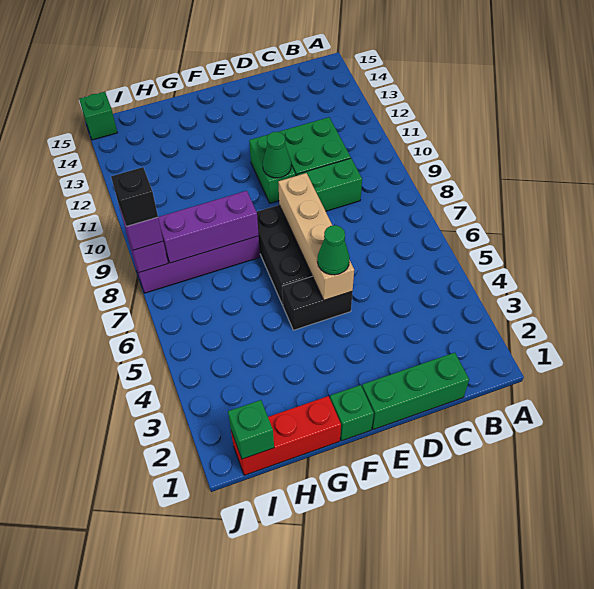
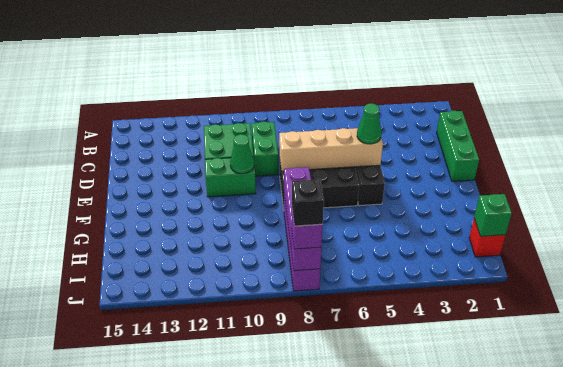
green brick F1 level 1 -> none
red brick G1:I1 level 1 -> red brick I1 level 1
green brick J15 level 1 -> none

